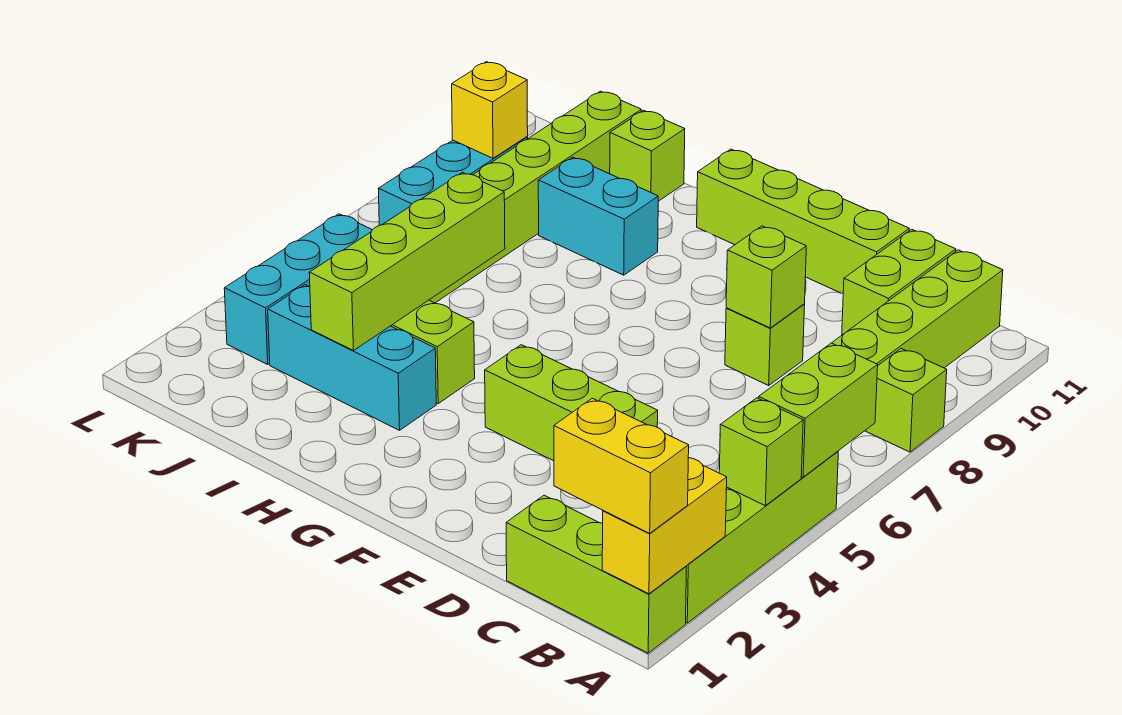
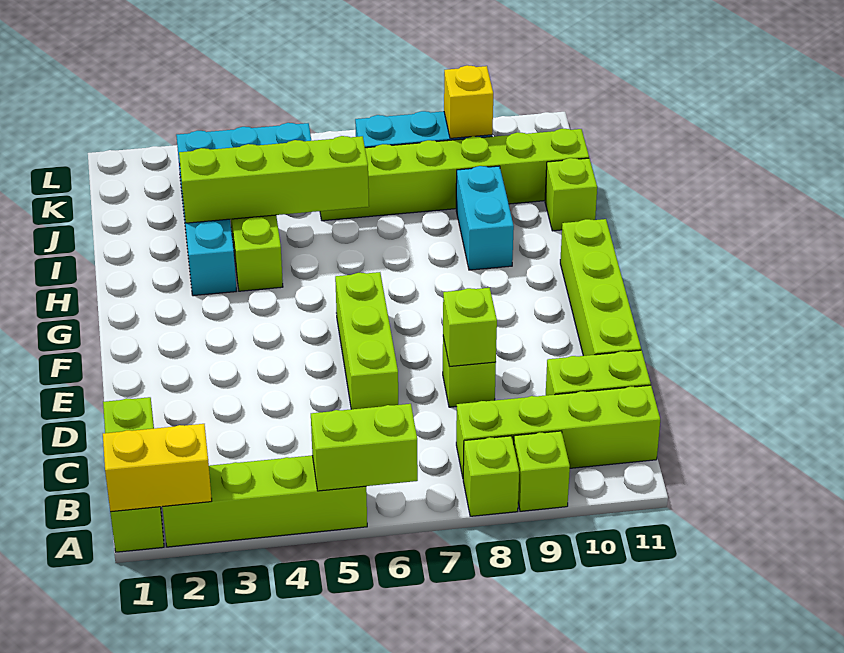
yellow brick A1:B1 level 3 -> none
lime brick A4 level 2 -> lime brick A9 level 1
lime brick D4:F4 level 1 -> lime brick D6:F6 level 1

